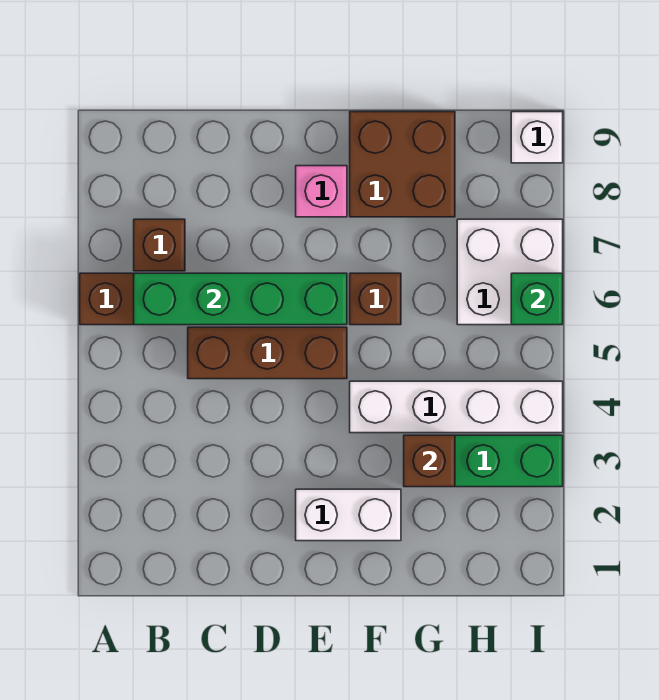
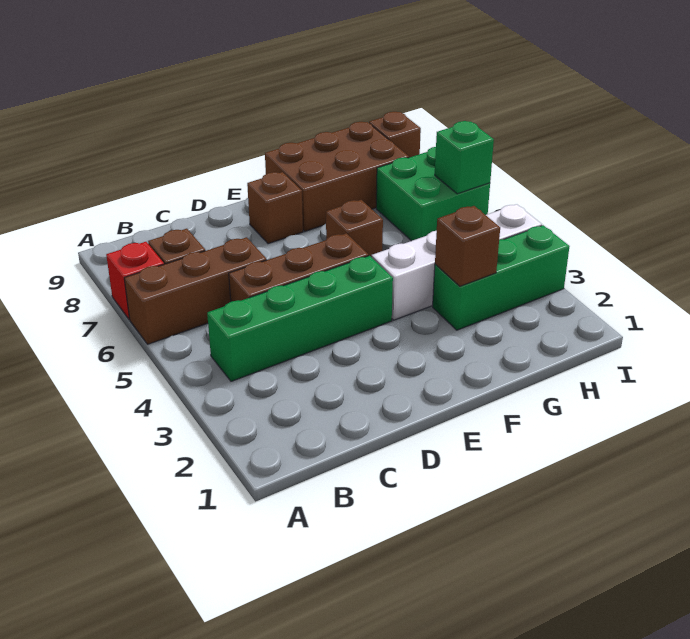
none -> red brick A7 level 1
green brick B6:E6 level 2 -> green brick B4:E4 level 1
white brick E2:F2 level 1 -> none
pink brick E8 level 1 -> brown brick E8 level 1
brown brick F8:G9 level 1 -> brown brick F8:H9 level 1
white brick H6:I7 level 1 -> green brick H6:I7 level 1
white brick I9 level 1 -> brown brick I9 level 1

